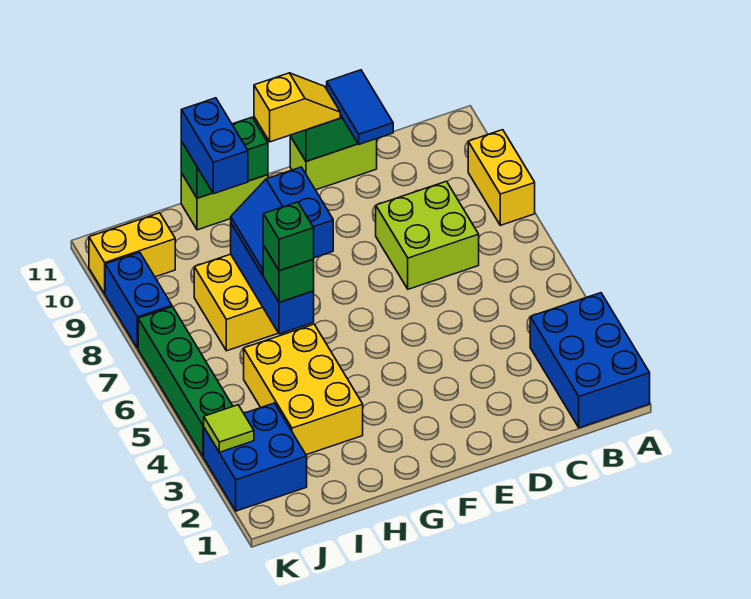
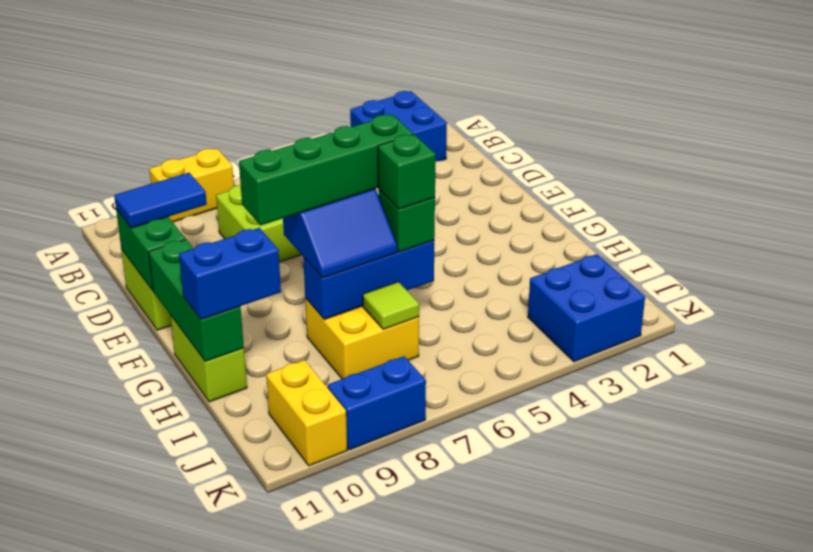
blue brick A1:B3 level 1 -> blue brick A2:B3 level 1
yellow slope E11:F11 level 3 top F -> none
green brick G11:H11 level 2 -> green brick F11:H11 level 2
yellow brick H3:I5 level 1 -> none
lime tile K3 level 2 -> lime tile I7 level 2
green brick K4:K7 level 1 -> green brick G6:G9 level 4

